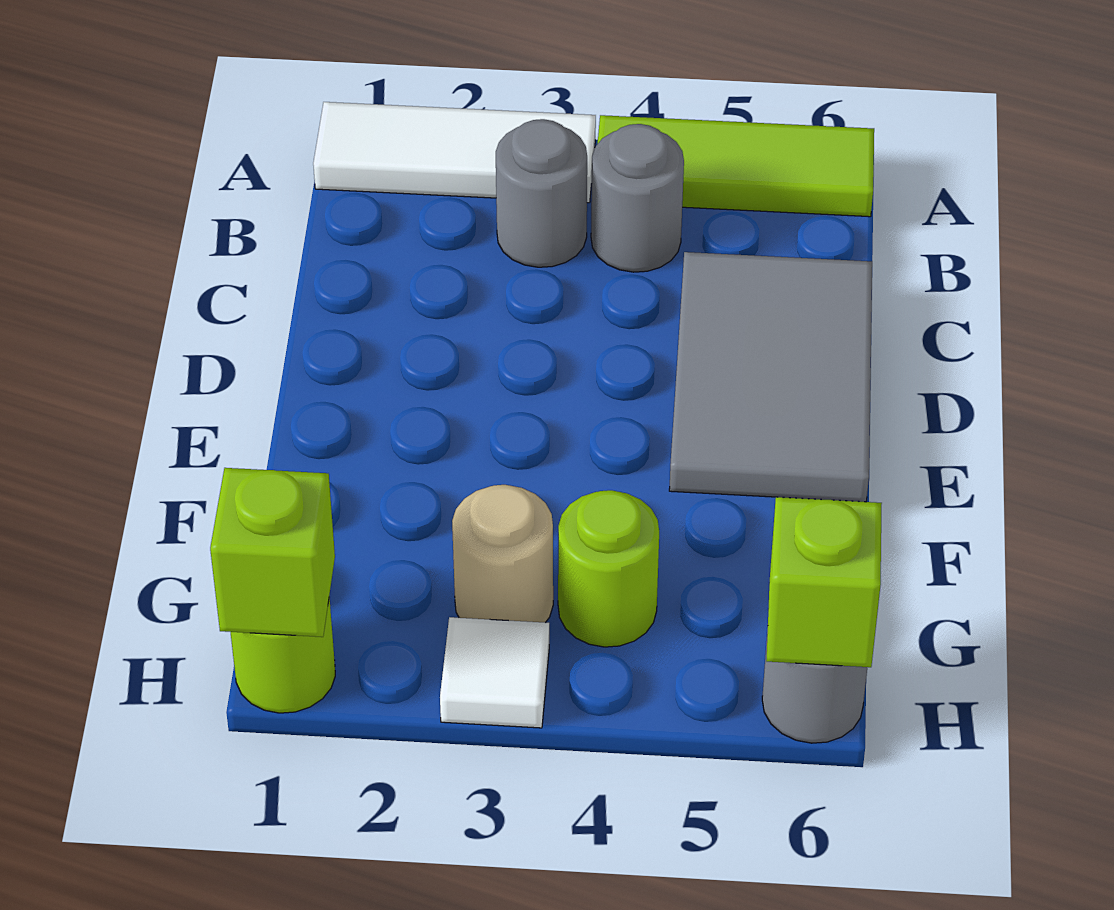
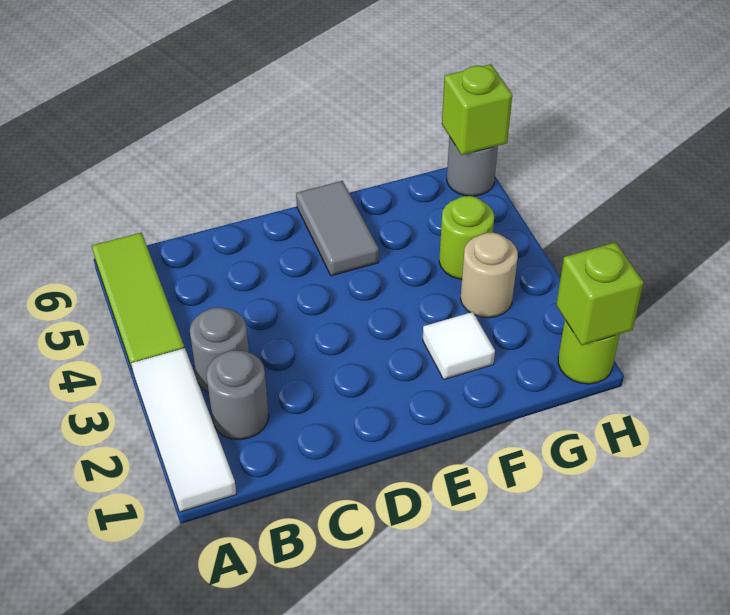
grey round brick B4 level 1 -> grey round brick B2 level 1
grey tile C5:E6 level 1 -> grey tile E5:E6 level 1
white tile H3 level 1 -> white tile F2 level 1

